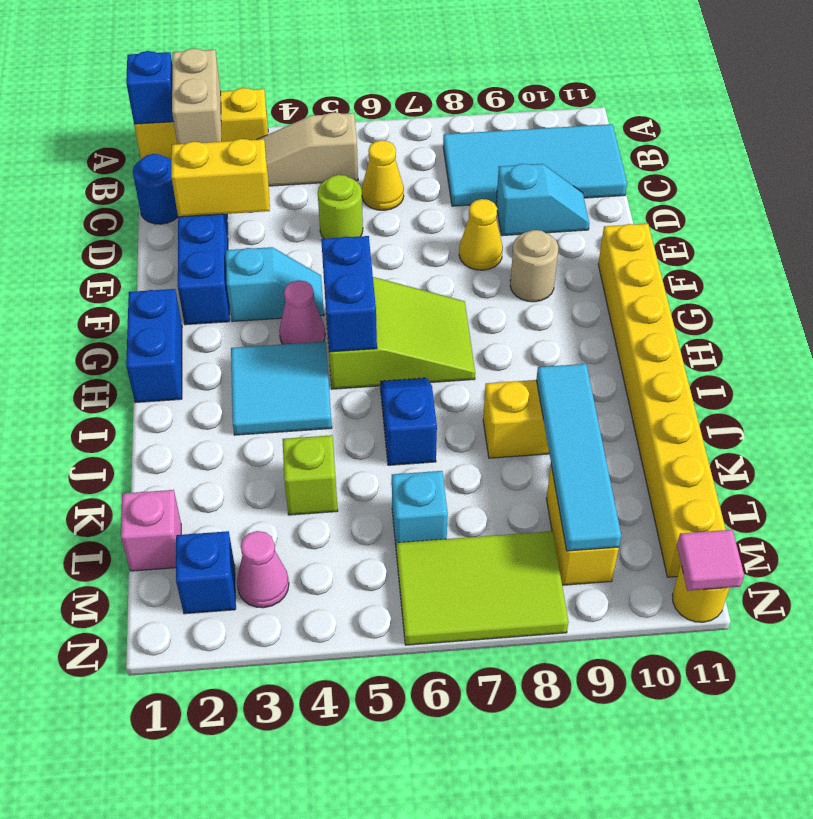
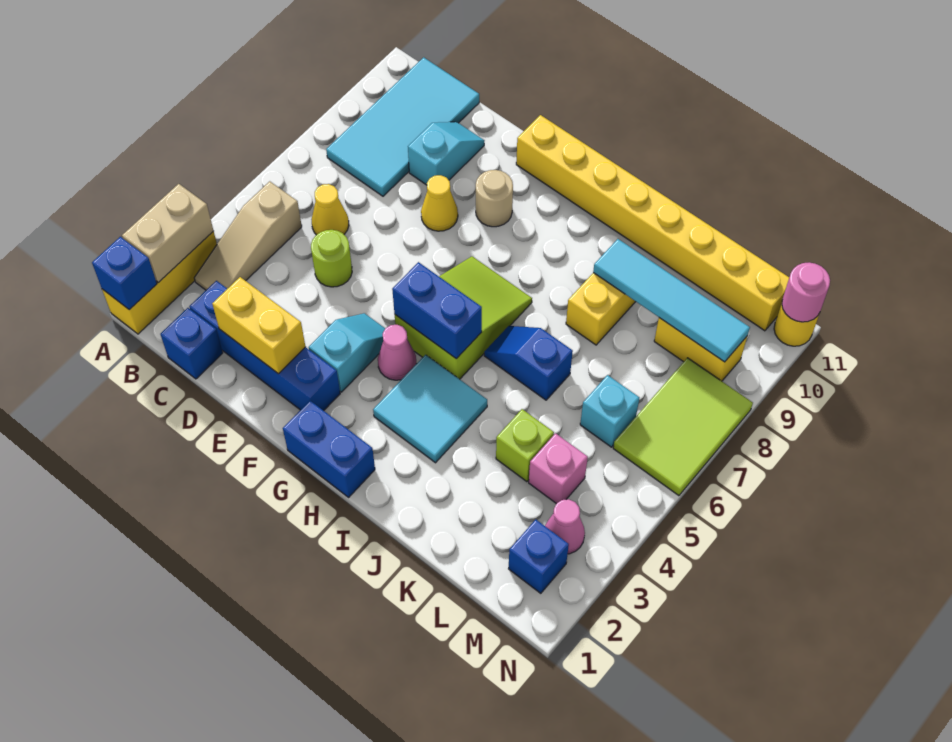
tan brick A2:B2 level 2 -> tan brick A2:A3 level 2
blue round brick C1 level 1 -> blue brick C1 level 1
yellow brick D2:D3 level 2 -> yellow brick D2:E2 level 2
pink brick L1 level 1 -> pink brick L4 level 1
pink tile N11 level 2 -> pink round brick N11 level 2

